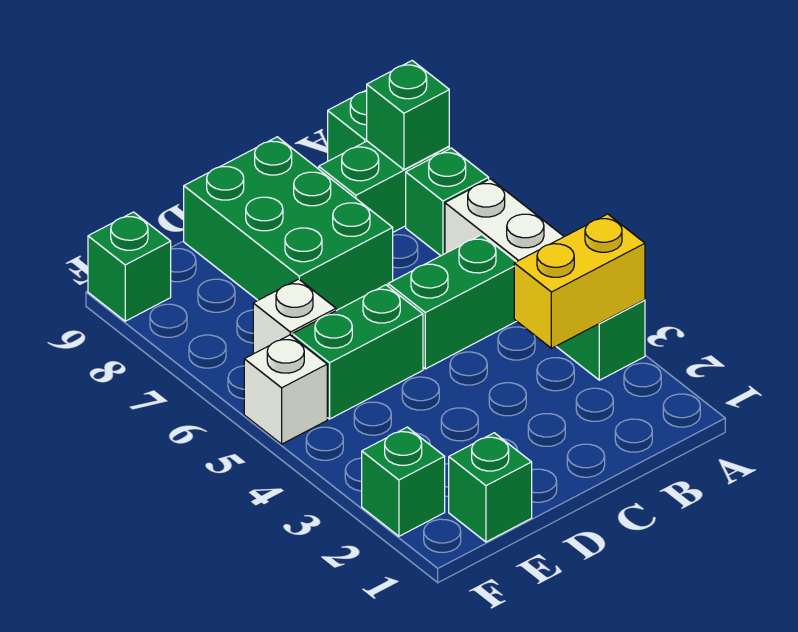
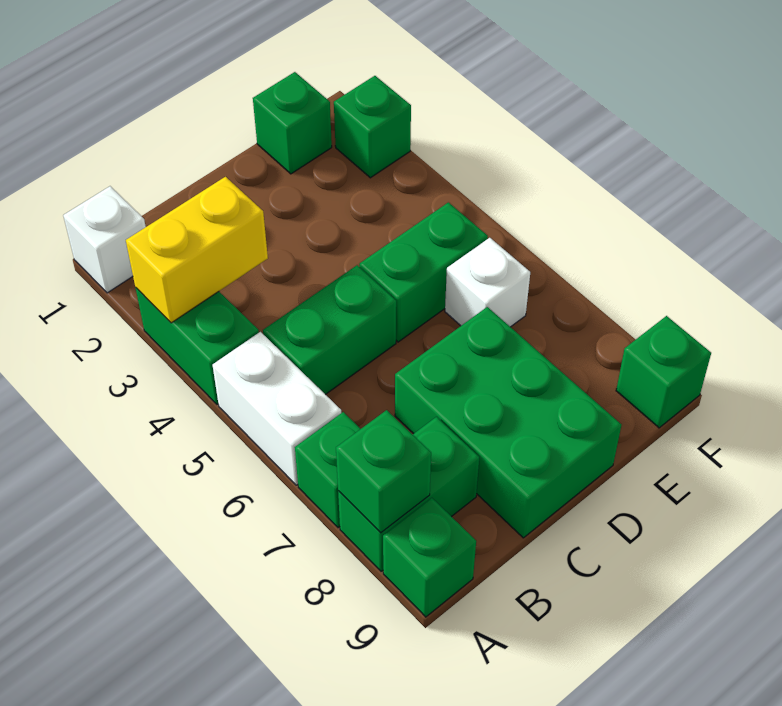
white brick F5 level 1 -> white brick A1 level 1

